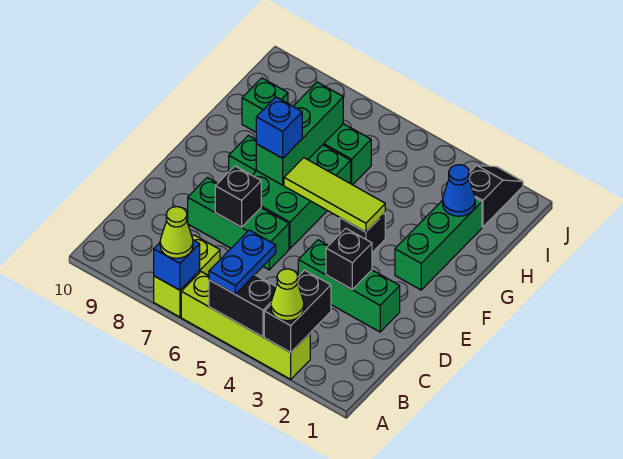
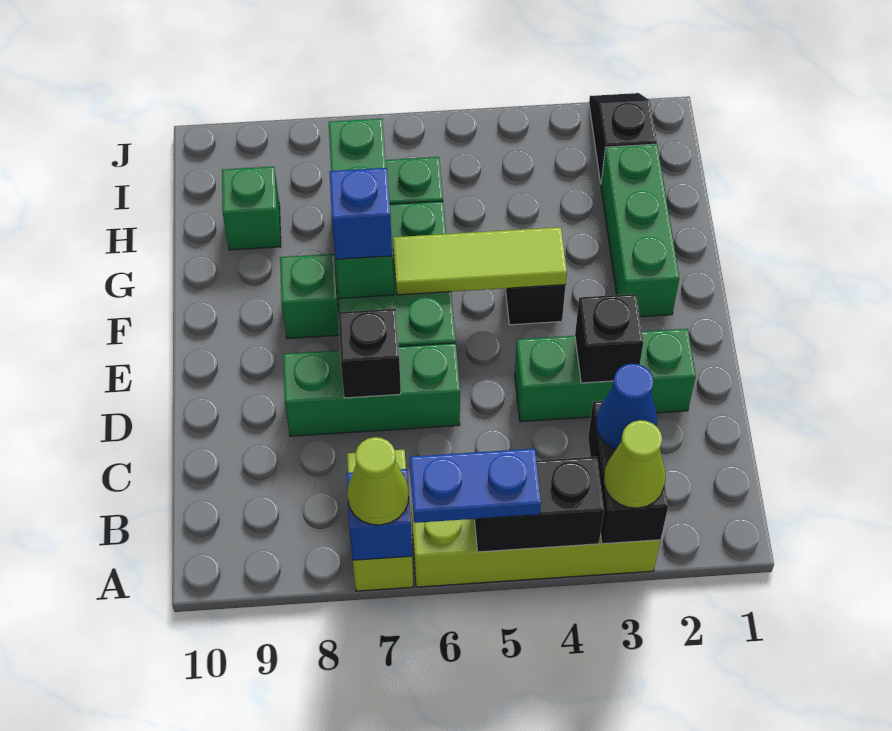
blue plate A5:B5 level 3 -> blue plate A5:A6 level 3
blue cone H2 level 2 -> blue cone B3 level 3

